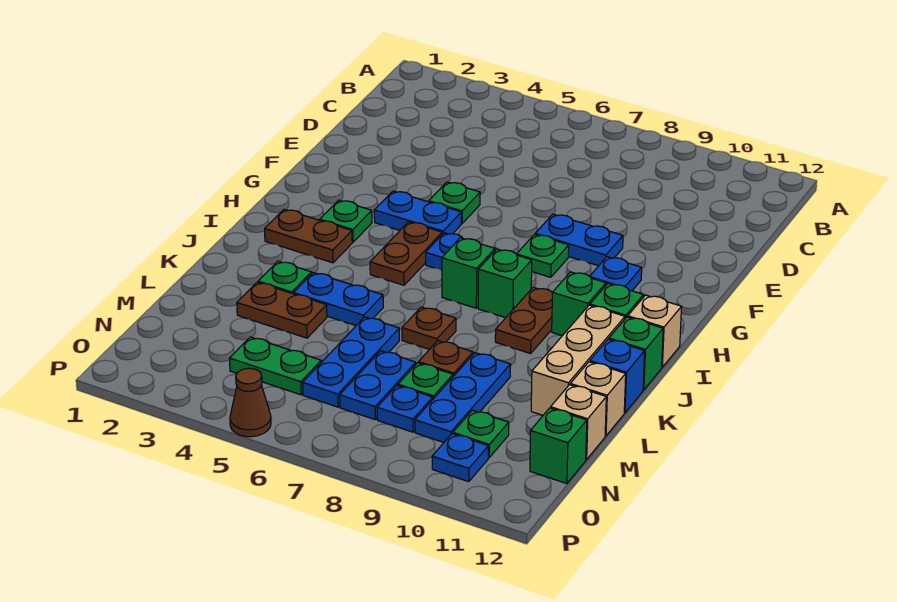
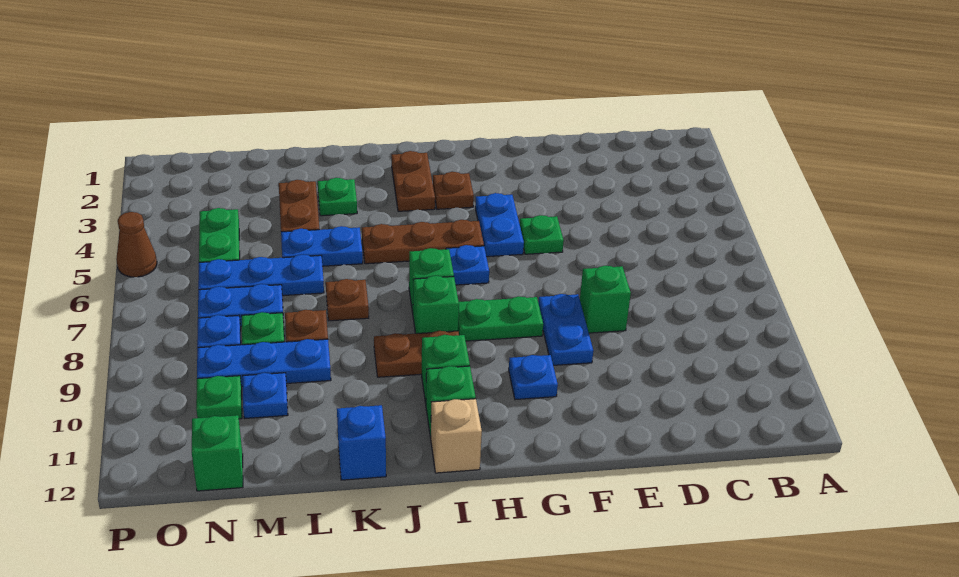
green plate G8 level 1 -> green plate G8:H8 level 1
green plate H3 level 1 -> brown plate H3 level 1
brown plate H5:I5 level 1 -> brown plate H5:J5 level 1
tan brick J11:L11 level 1 -> none
green brick J12 level 1 -> green brick E8 level 1
blue plate K4:K5 level 1 -> blue plate K5:L5 level 1
tan brick L12 level 1 -> none
tan brick M12 level 1 -> none
blue plate O10 level 1 -> blue plate M10 level 1

